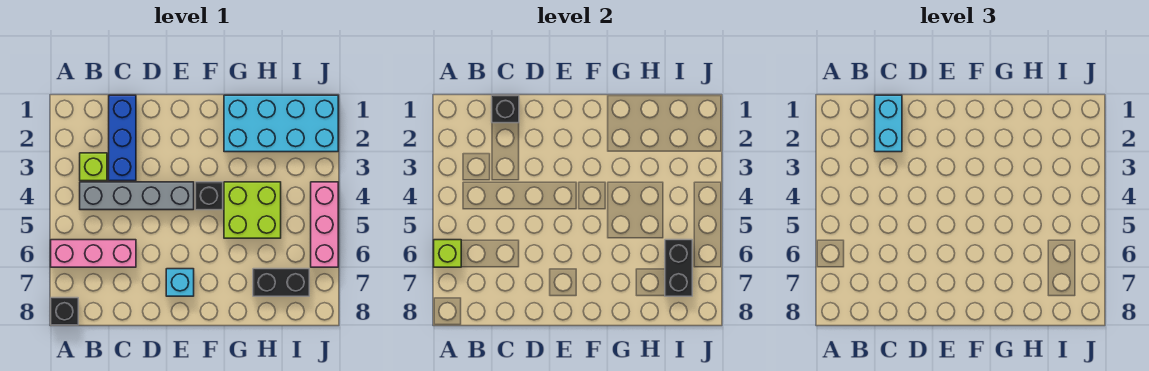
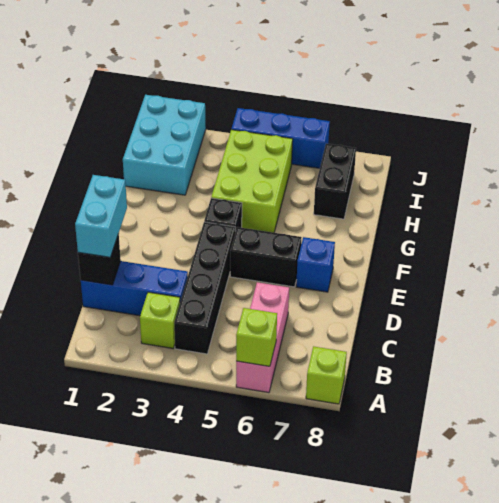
black brick A8 level 1 -> lime brick A8 level 1
grey brick B4:E4 level 1 -> black brick B4:E4 level 1
cyan brick C1:C2 level 3 -> cyan brick C1:D1 level 3
cyan brick E7 level 1 -> blue brick E7 level 1
cyan brick G1:J2 level 1 -> cyan brick H1:J2 level 1
lime brick G4:H5 level 1 -> lime brick G4:I5 level 1
black brick I6:I7 level 2 -> black brick E5:E6 level 1
pink brick J4:J6 level 1 -> blue brick J4:J6 level 1

